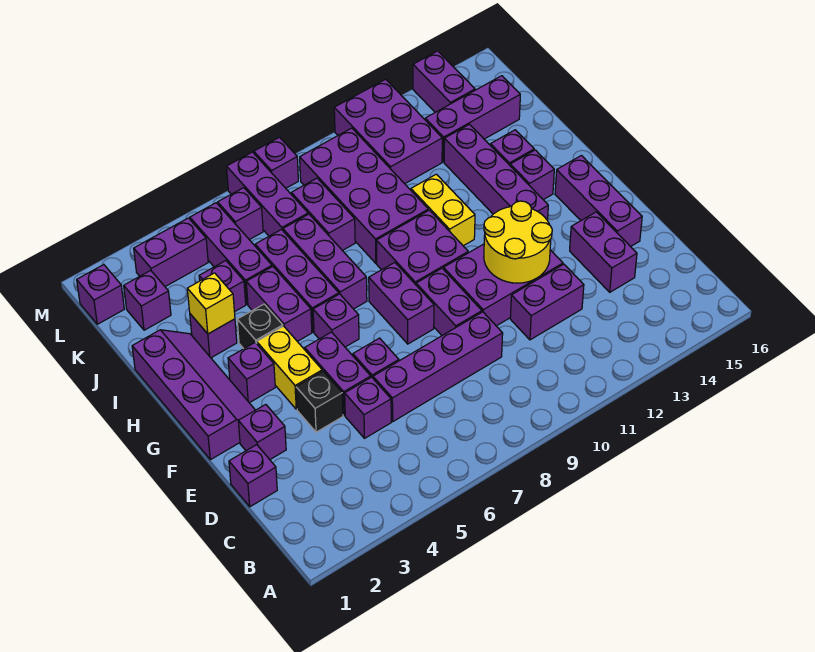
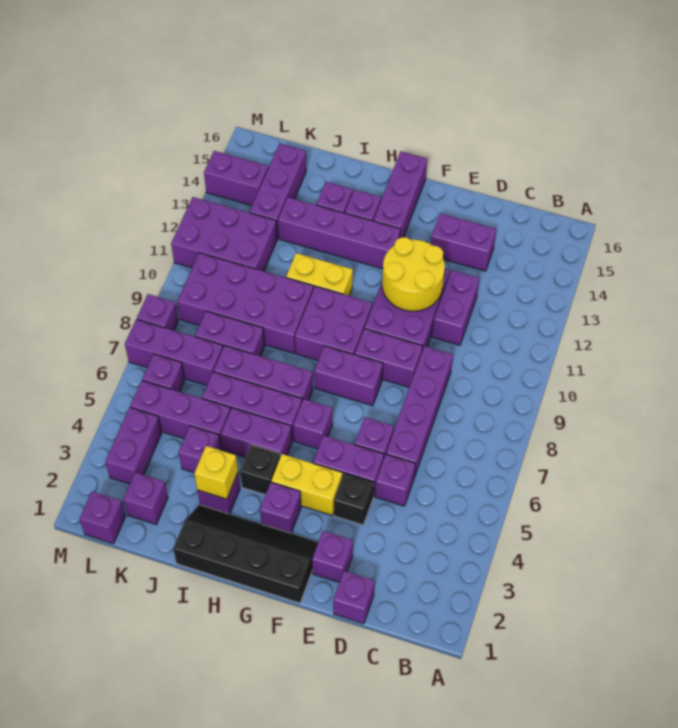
purple brick E15:G15 level 1 -> purple brick G14:G16 level 1
purple slope F1:I2 level 1 top 1 -> black slope F1:I2 level 1 top 1

